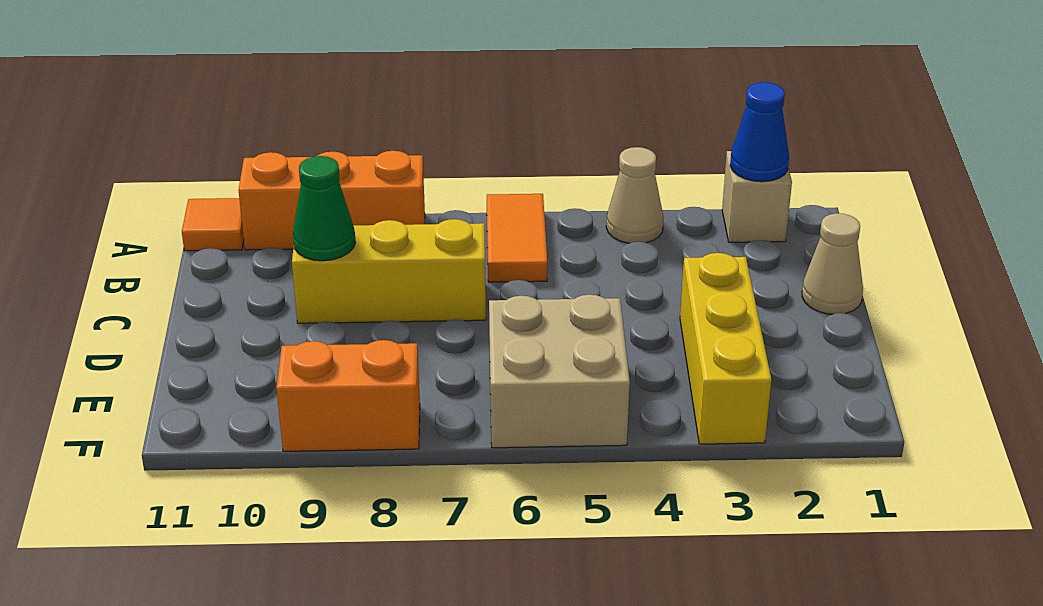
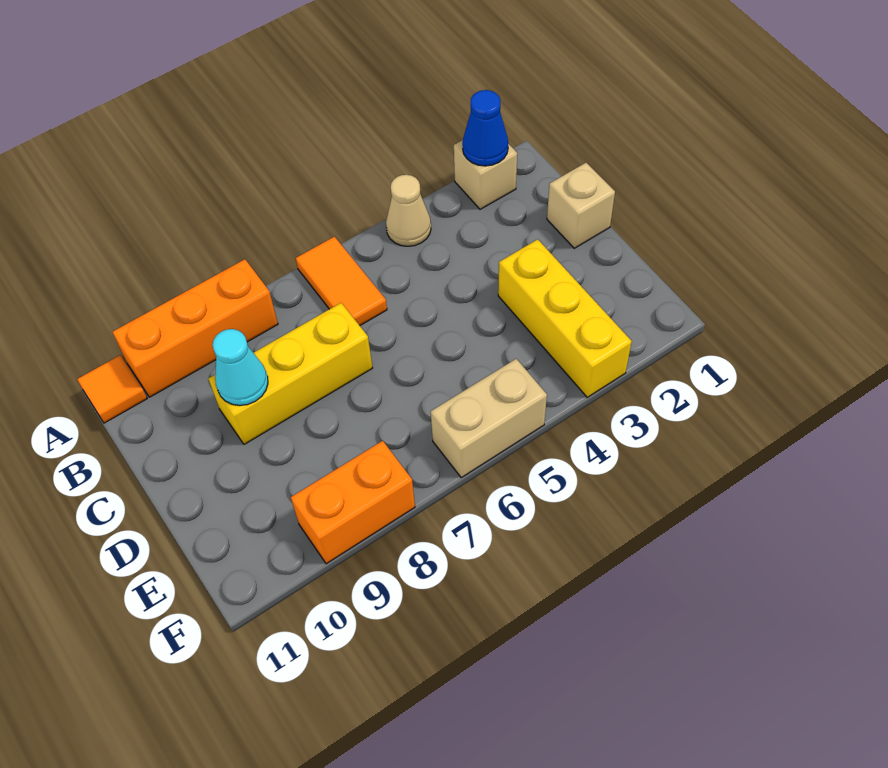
tan cone C1 level 1 -> tan brick C1 level 1
green cone C9 level 2 -> cyan cone C9 level 2
tan brick E5:F6 level 1 -> tan brick F5:F6 level 1

